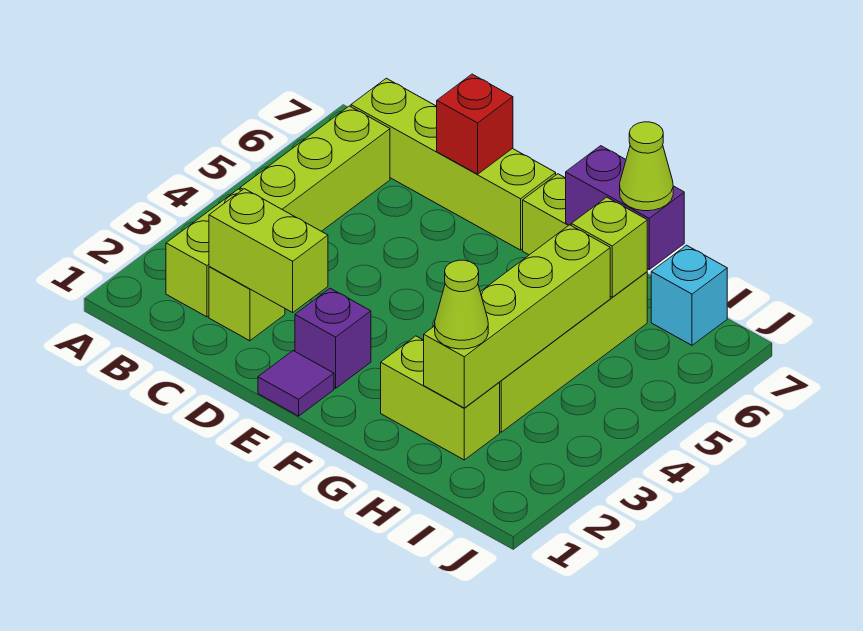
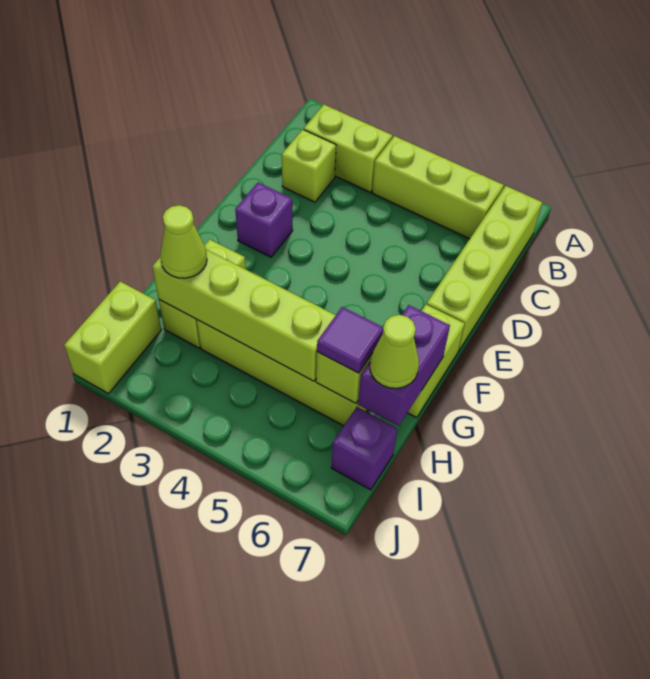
lime brick C2:D2 level 2 -> lime brick I1:J1 level 1
red brick D7 level 2 -> none
purple tile E1 level 1 -> purple tile H6 level 3
cyan brick I7 level 1 -> purple brick I7 level 1

